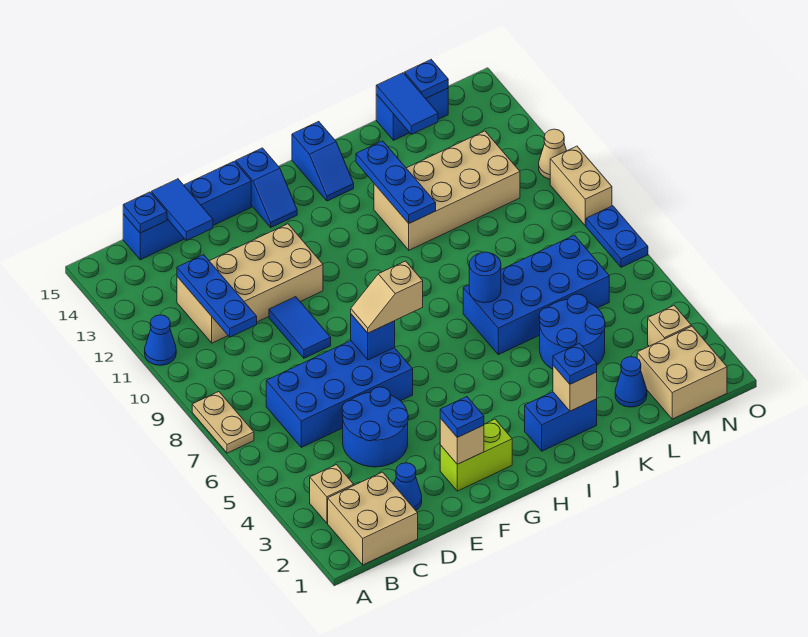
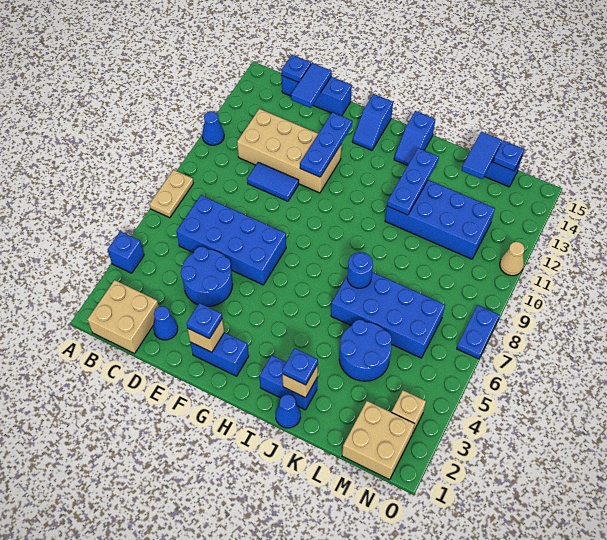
tan brick B3 level 1 -> none
blue plate C10:C12 level 2 -> blue plate F11:F13 level 2
blue brick C15:F15 level 1 -> blue brick C15:E15 level 1
blue tile E9:E10 level 1 -> blue tile D10:E10 level 1
lime brick F2:G2 level 1 -> blue brick F2:G2 level 1
blue brick F7 level 2 -> blue brick A4 level 1
tan slope F7:G7 level 3 top G -> none
tan brick J11:M12 level 1 -> blue brick J11:M12 level 1
blue cone L2 level 1 -> blue cone J1 level 1
tan brick O9:O10 level 1 -> none

